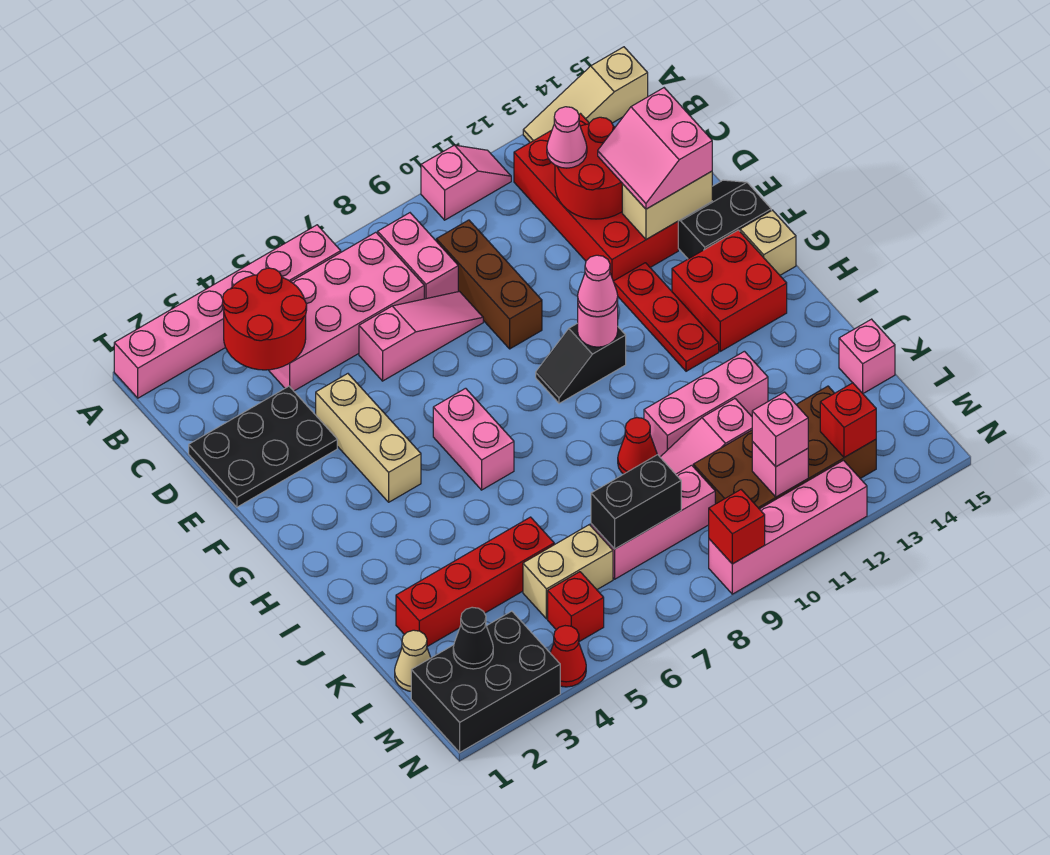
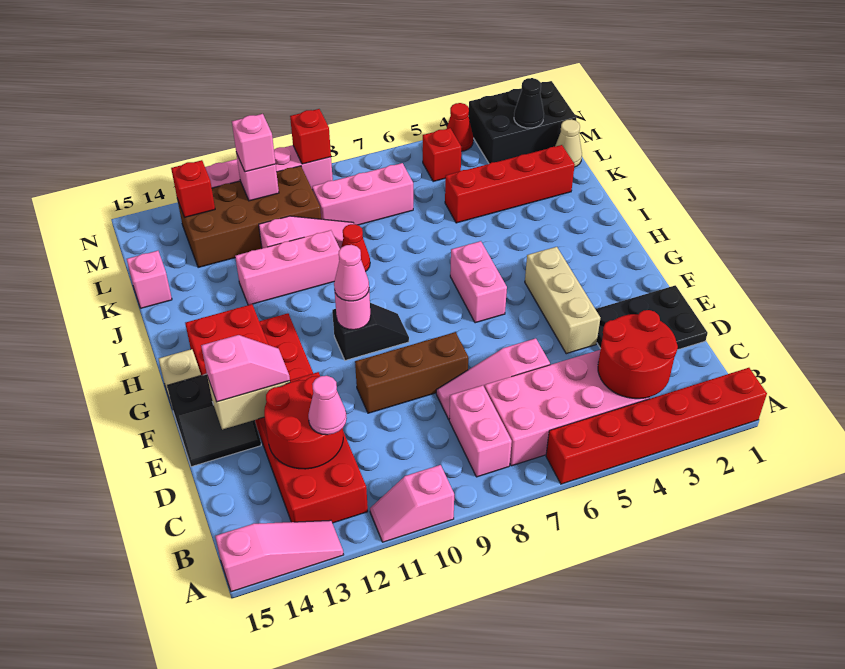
pink brick A1:A6 level 1 -> red brick A1:A6 level 1
tan slope A13:A15 level 1 top 15 -> pink slope A13:A15 level 1 top 15
brown brick C9:E9 level 1 -> brown brick E8:E10 level 1
pink slope D13:E14 level 3 top 14 -> pink slope E13:E14 level 3 top 14
tan brick L5:L6 level 1 -> none
black brick L7:L8 level 2 -> none

